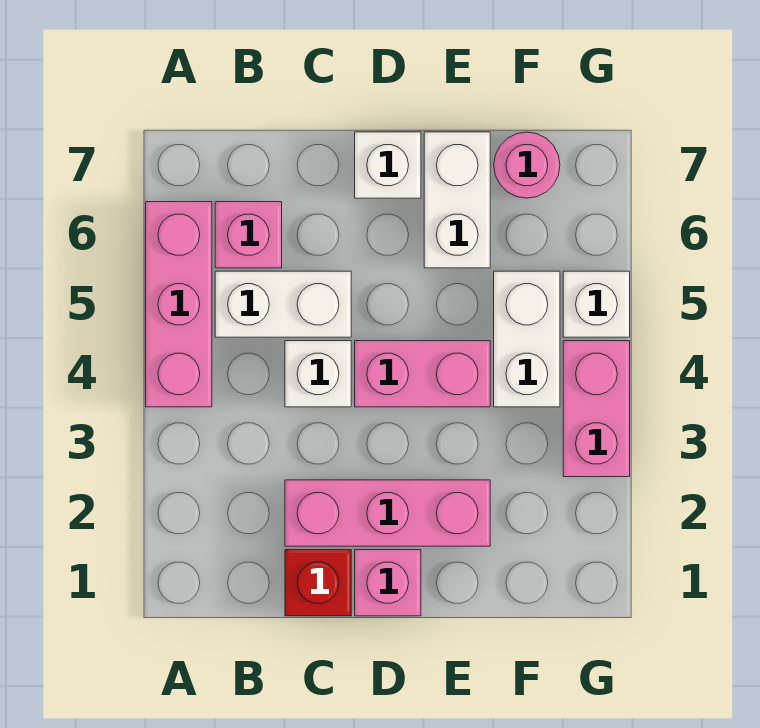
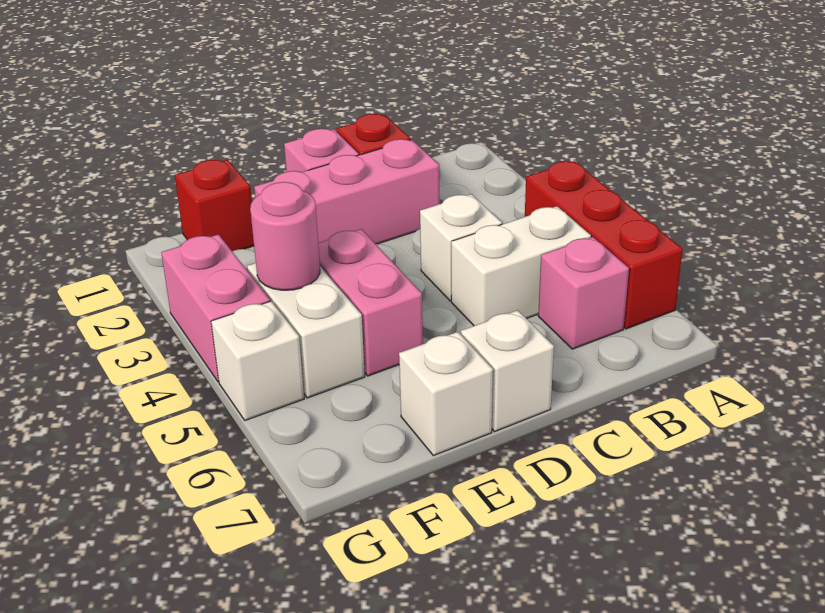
pink brick A4:A6 level 1 -> red brick A4:A6 level 1
pink brick D4:E4 level 1 -> pink brick E4:E5 level 1
white brick E6:E7 level 1 -> white brick E7 level 1
none -> red brick F1 level 1
pink round brick F7 level 1 -> pink round brick F4 level 2

